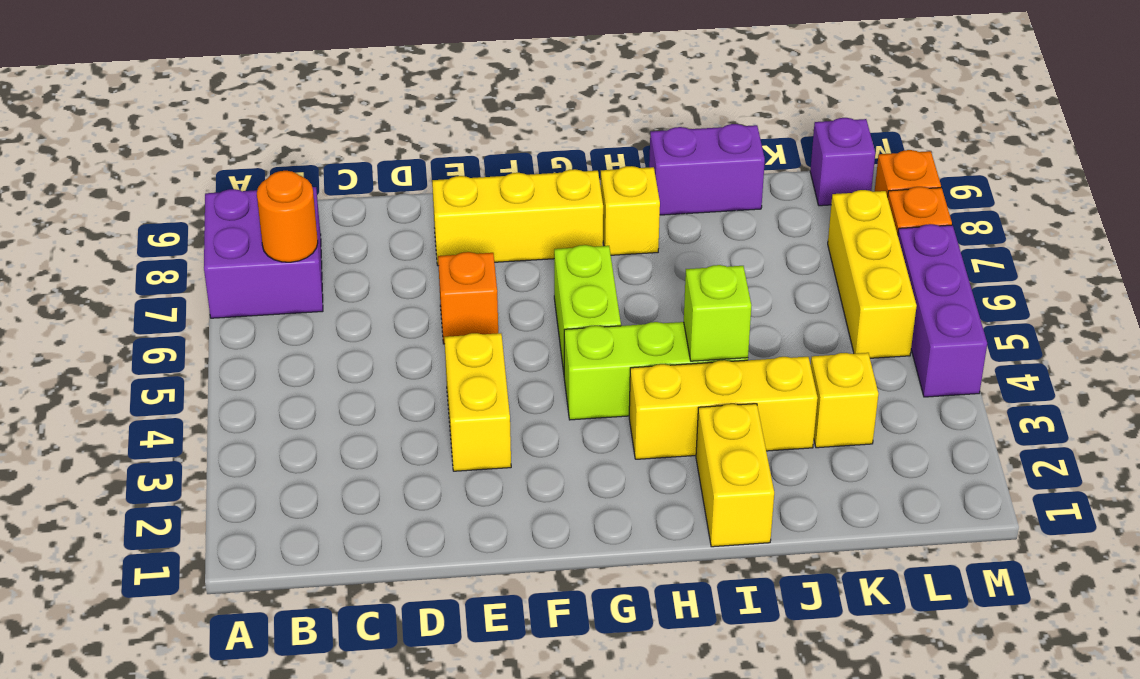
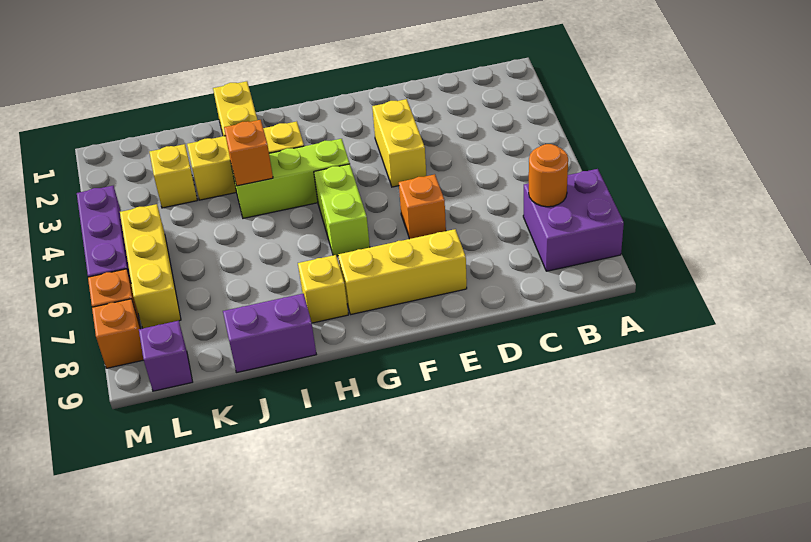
lime brick I4 level 2 -> orange brick I4 level 2

